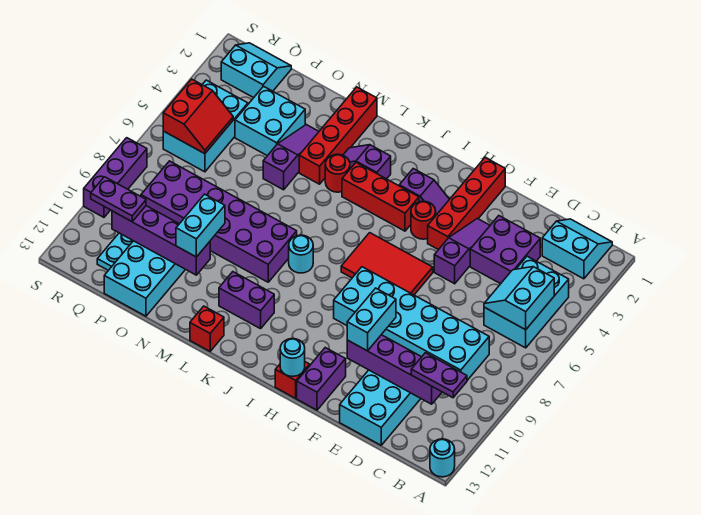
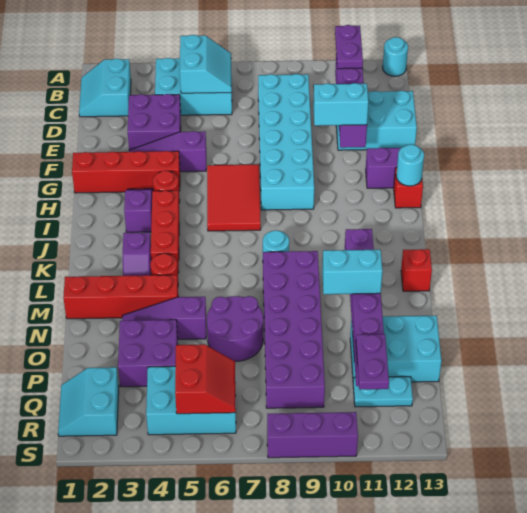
cyan slope B5:C6 level 2 top B -> cyan slope B5:C6 level 2 top 5
none -> purple round brick N6:O7 level 1
cyan brick O3:P4 level 1 -> purple brick O3:P4 level 1
red slope Q5:R6 level 2 top R -> red slope Q5:R6 level 2 top 5

